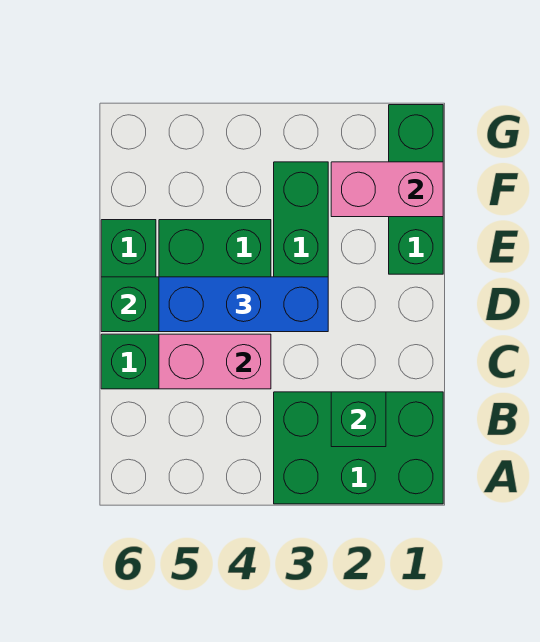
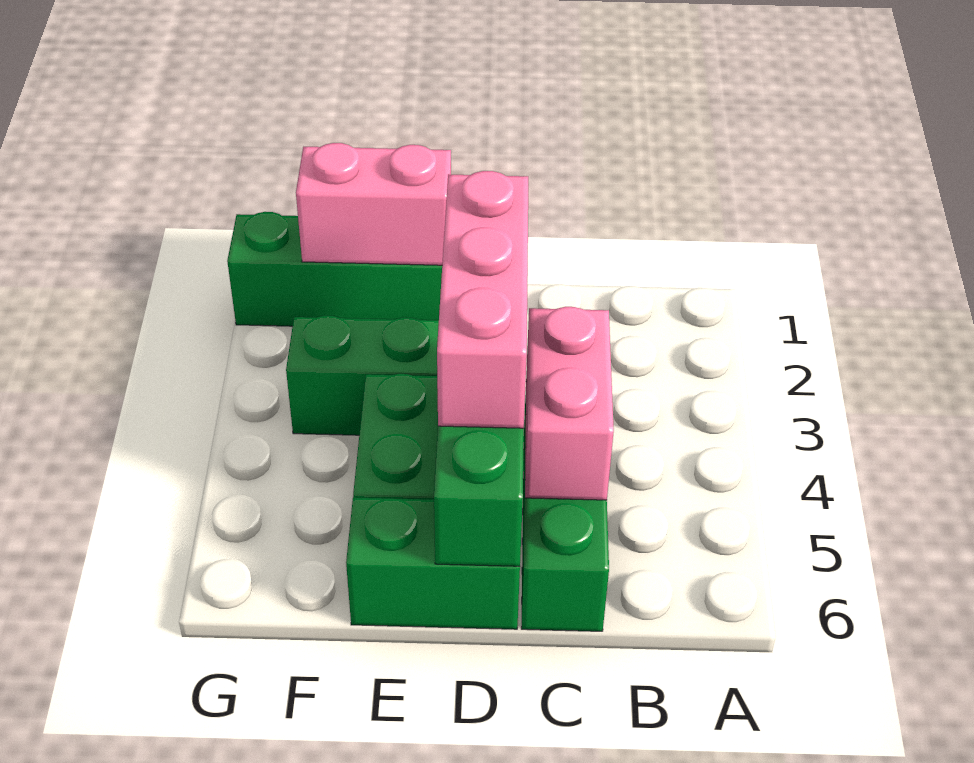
green brick A1:B3 level 1 -> none
green brick B2 level 2 -> none
blue brick D3:D5 level 3 -> pink brick D3:D5 level 3
pink brick F1:F2 level 2 -> pink brick E1:F1 level 2

